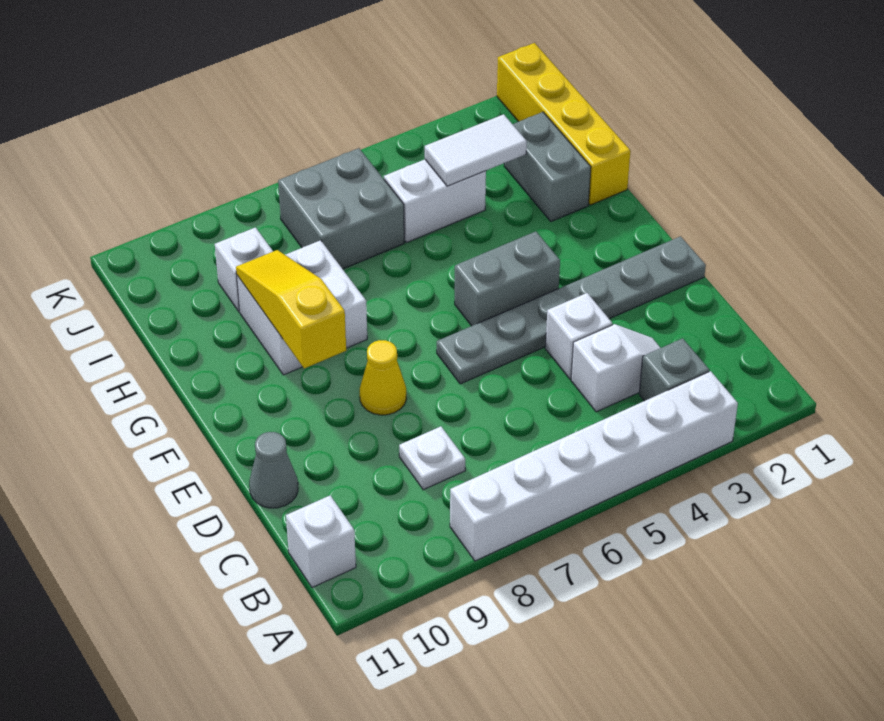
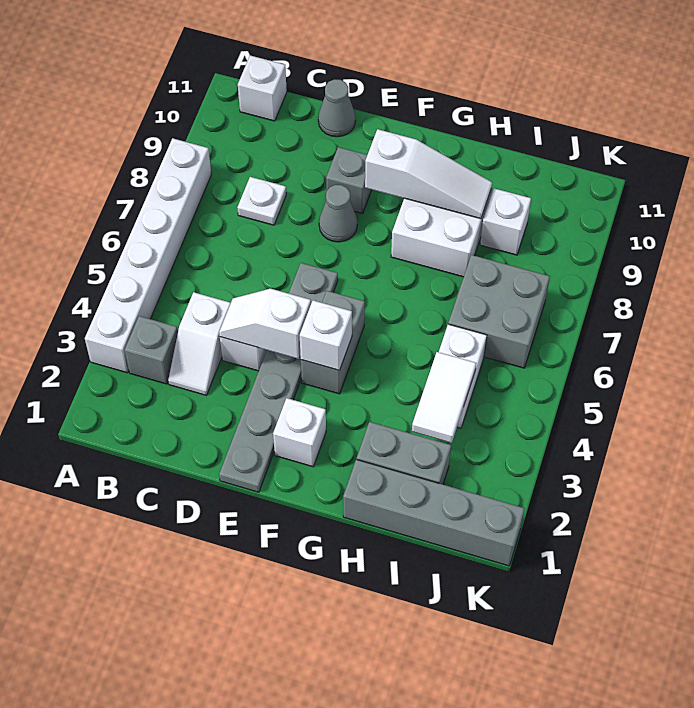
none -> white slope D4:E4 level 2 top E
yellow cone E8 level 1 -> grey cone E8 level 1
none -> grey brick E9 level 1
none -> white brick F2 level 1
none -> white brick F4 level 2
yellow slope F9:H9 level 2 top F -> white slope F9:H9 level 2 top F
yellow brick H1:K1 level 1 -> grey brick H1:K1 level 1

